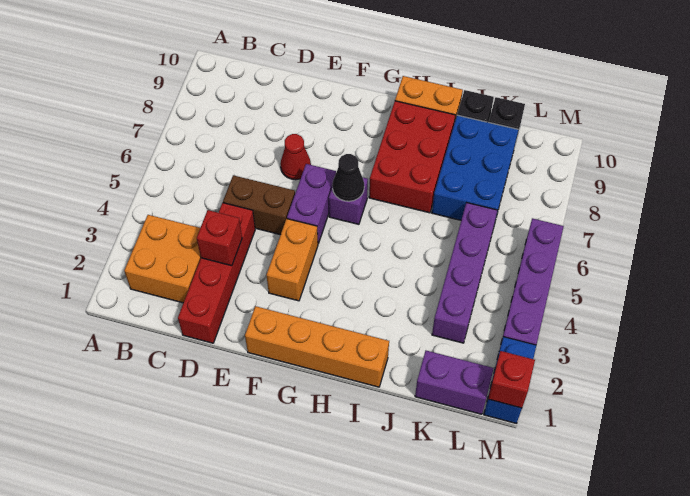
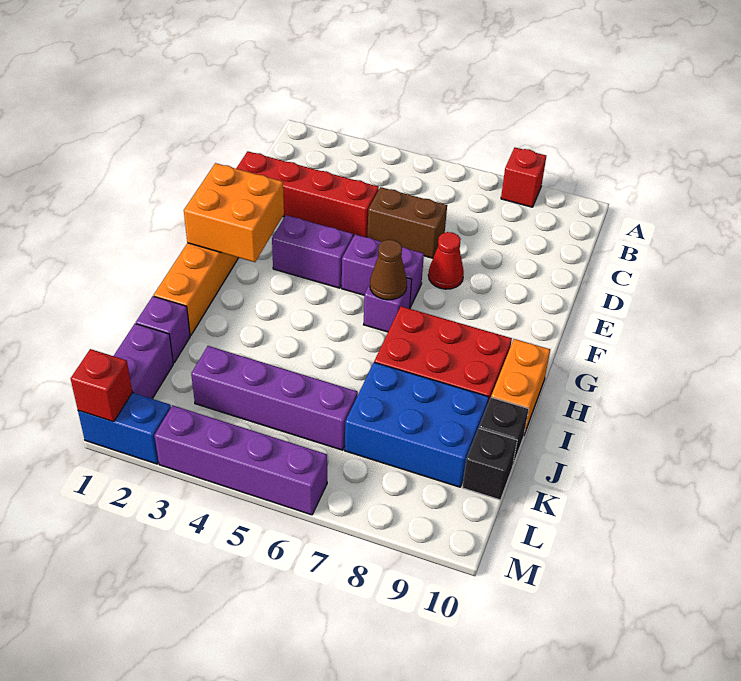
orange brick B2:C3 level 1 -> orange brick F1:G2 level 2
red brick D3 level 2 -> red brick A8 level 1
brown brick D5:E5 level 1 -> brown brick D5:D6 level 1
orange brick F3:F4 level 1 -> purple brick F3:F4 level 1
black cone G6 level 2 -> brown cone G6 level 2
none -> purple brick J1 level 1

